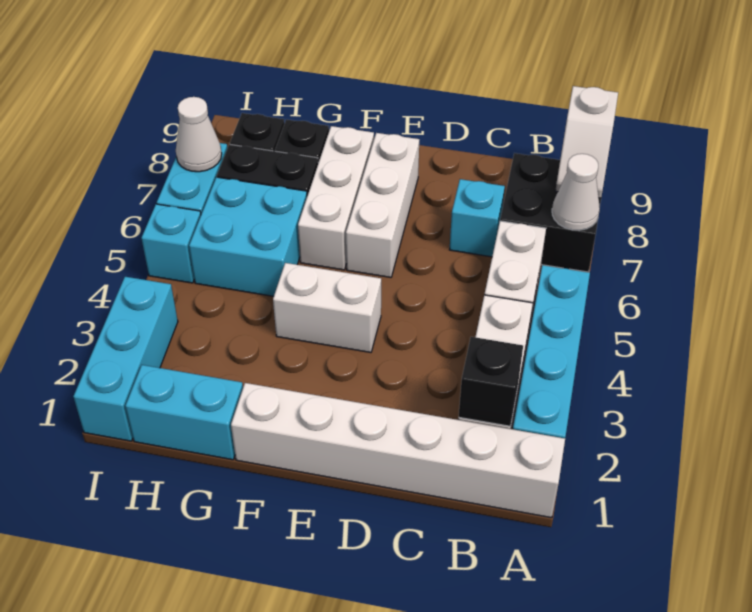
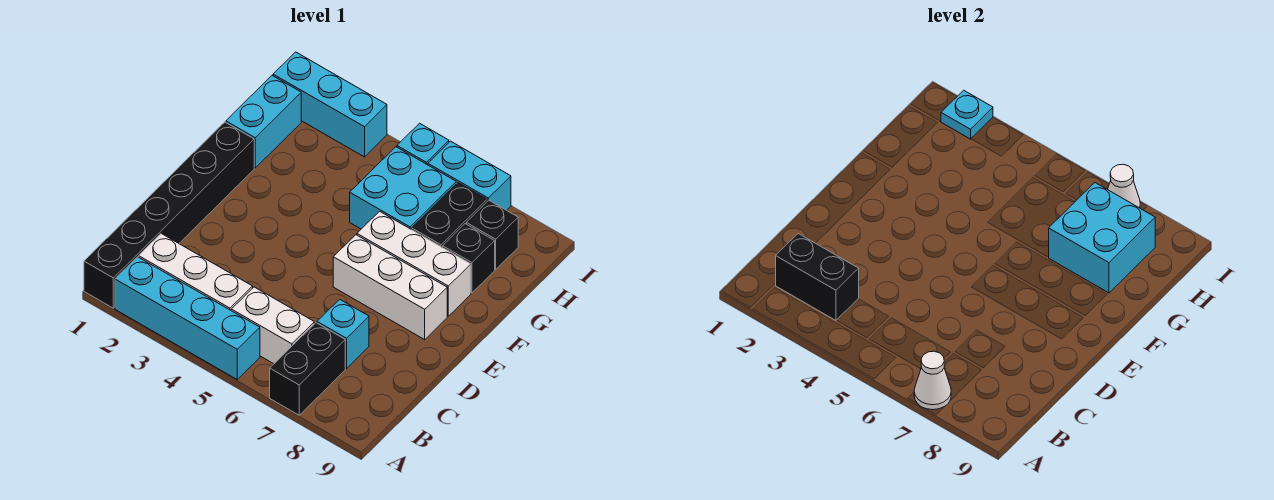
white brick A1:F1 level 1 -> black brick A1:F1 level 1
black brick A7:B8 level 1 -> black brick A7:B7 level 1
white slope A8:A9 level 2 top 9 -> none
black brick B2 level 2 -> black brick B2:B3 level 2
white brick E4:F4 level 1 -> none
none -> cyan brick G7:H8 level 2
none -> cyan plate I2 level 2

